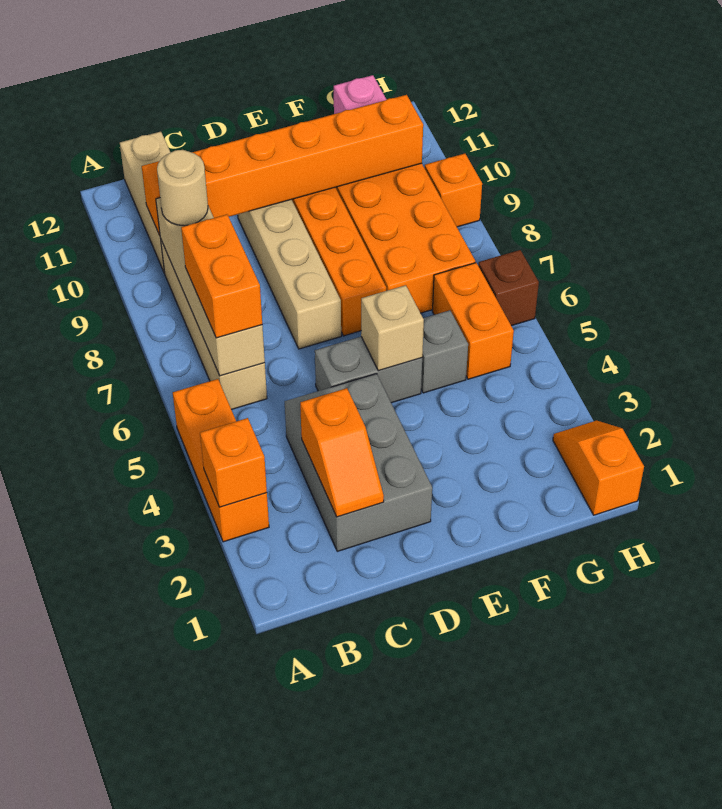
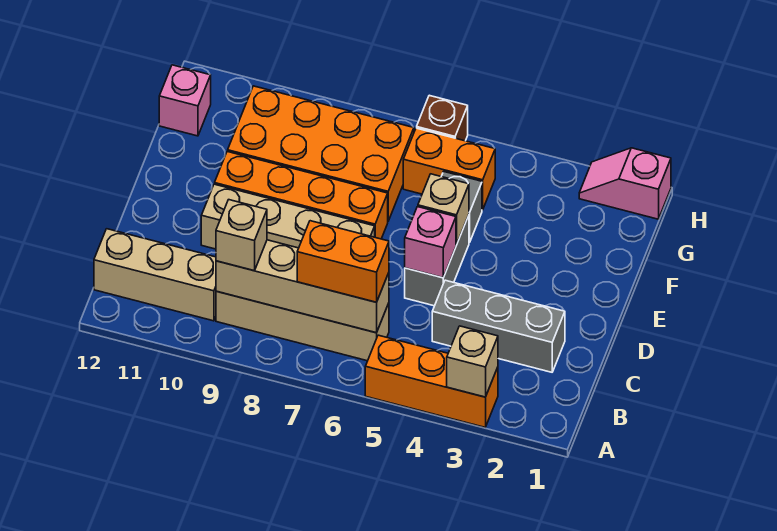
orange brick A3 level 2 -> tan brick A3 level 2
tan round brick B9 level 3 -> tan brick B9 level 3
orange brick B10:G10 level 2 -> none
grey brick C2:D4 level 1 -> grey brick C2:C4 level 1
orange slope C2:C3 level 2 top 3 -> none
none -> pink brick D5 level 2
orange slope H1:H2 level 1 top 1 -> pink slope H1:H2 level 1 top 1
orange brick H9 level 1 -> none

